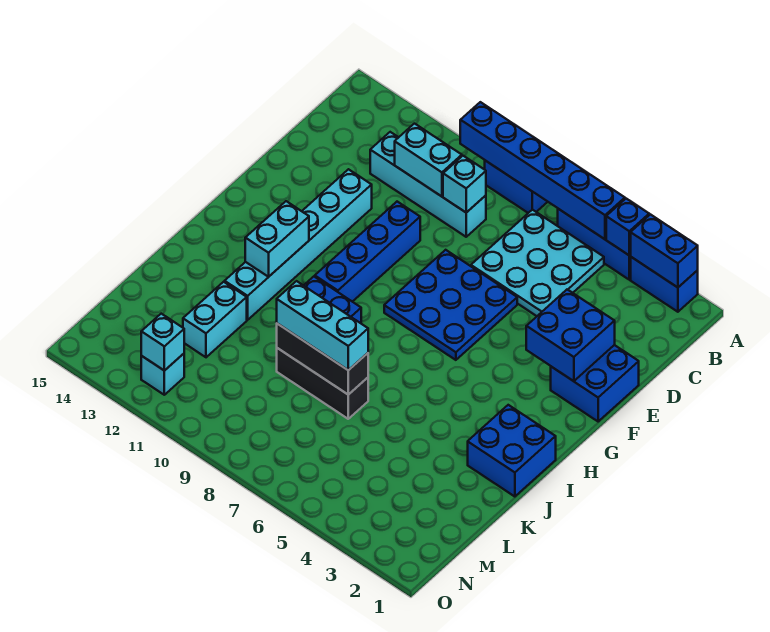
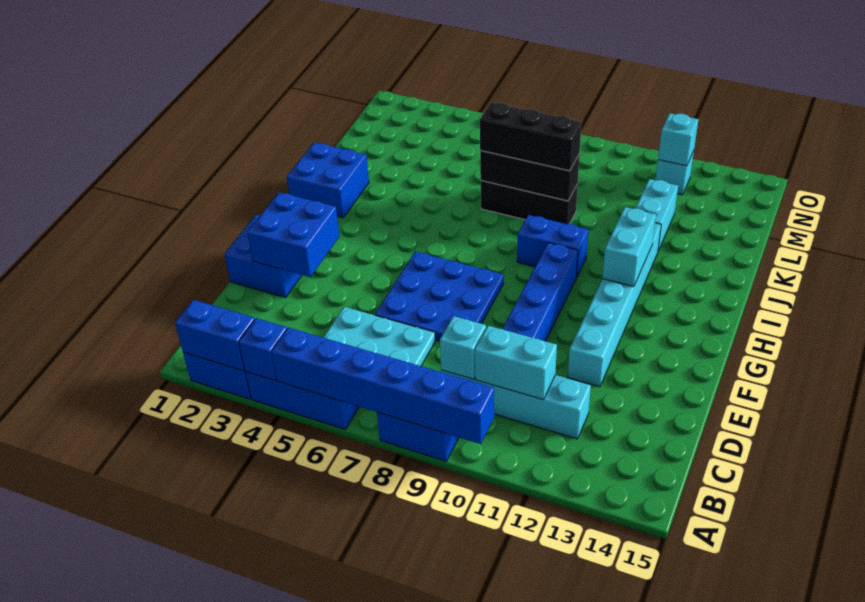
cyan brick K7:K9 level 3 -> black brick K7:K9 level 3

